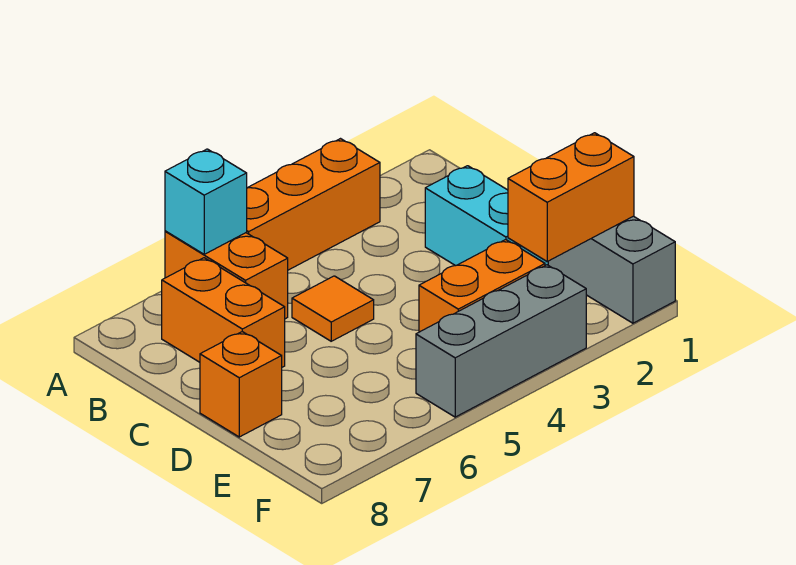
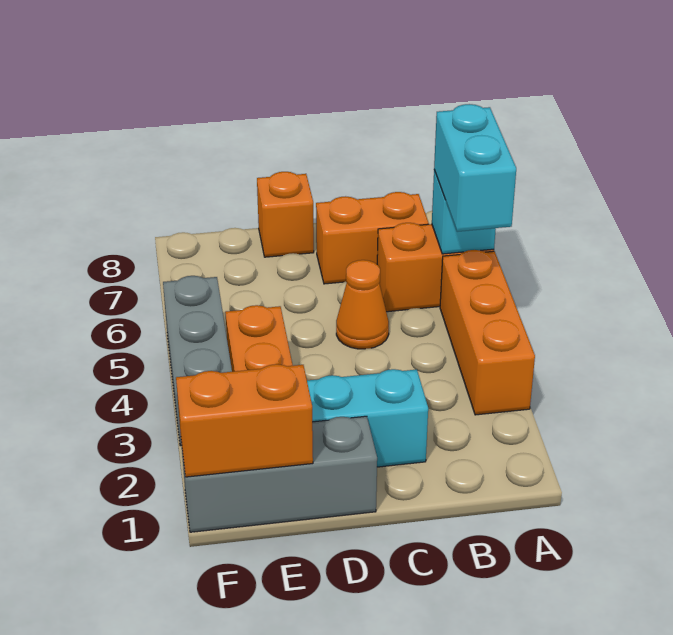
none -> cyan brick A5:A6 level 3
orange tile C5 level 1 -> orange cone C5 level 1
orange brick E1:E2 level 2 -> orange brick E1:F1 level 2

